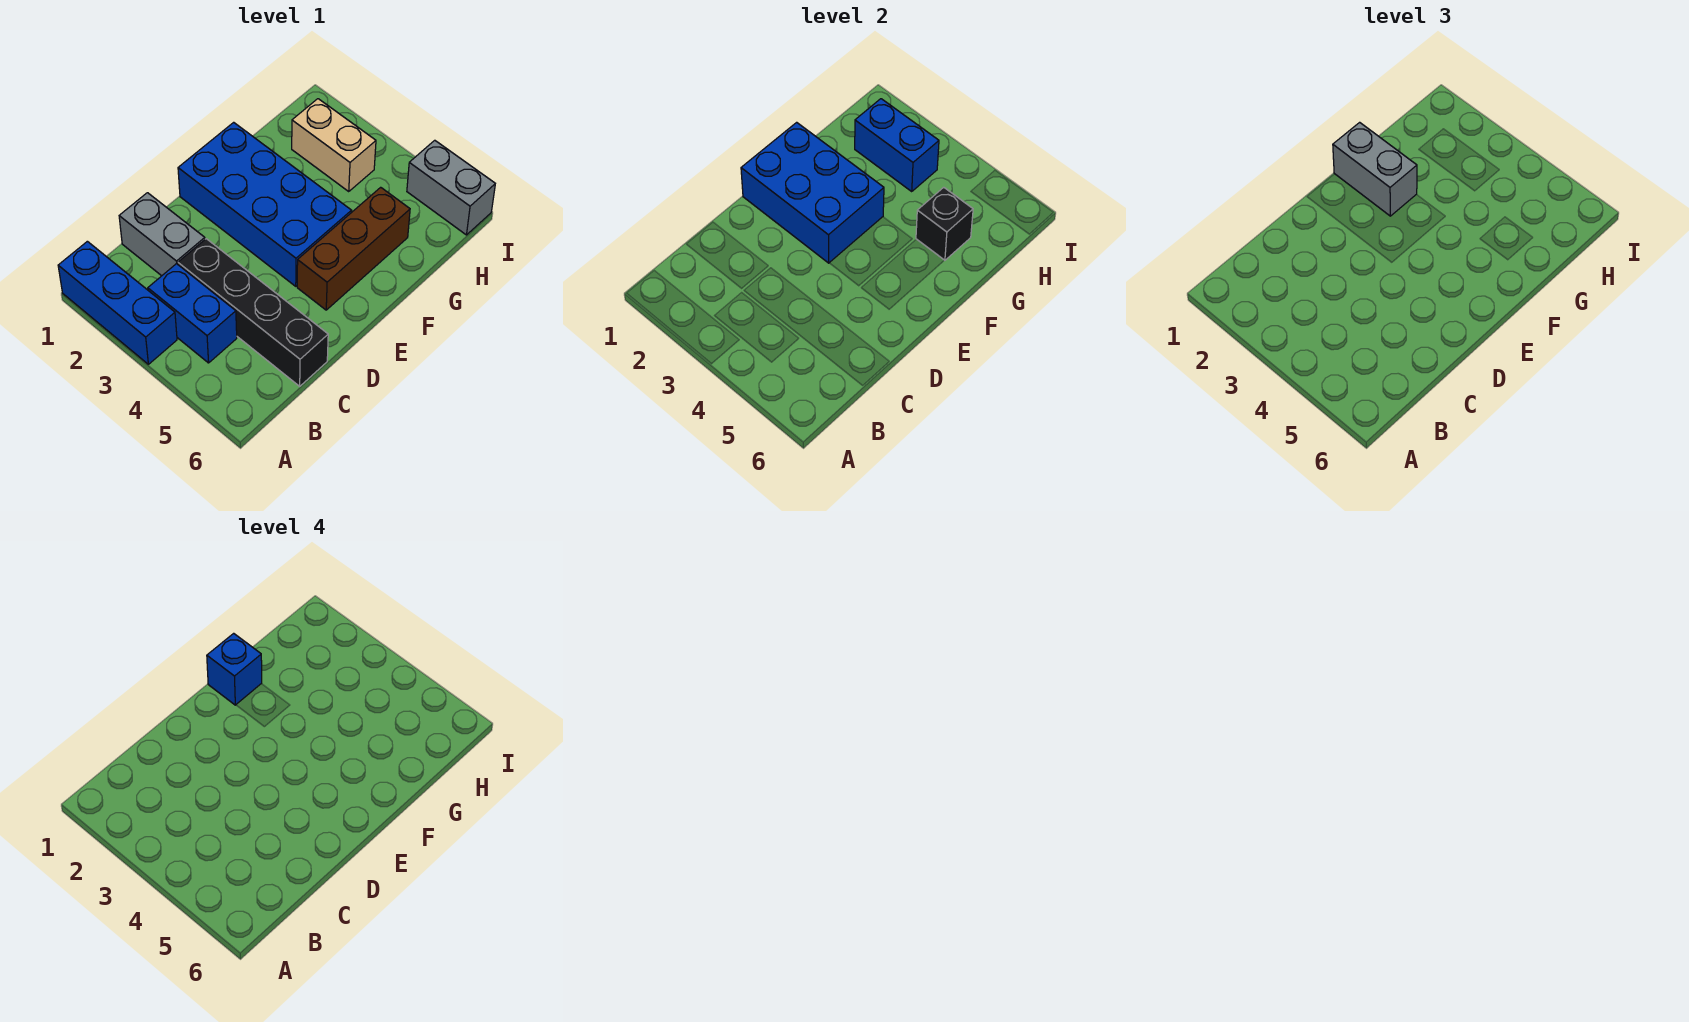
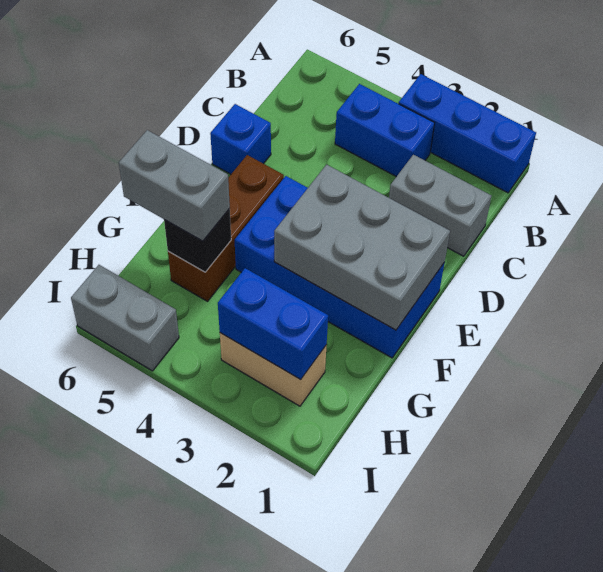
black brick C3:C6 level 1 -> none
blue brick E1:F3 level 2 -> grey brick E1:F3 level 2
grey brick F1:F2 level 3 -> grey brick G5:G6 level 3
blue brick F1 level 4 -> blue brick D6 level 1

